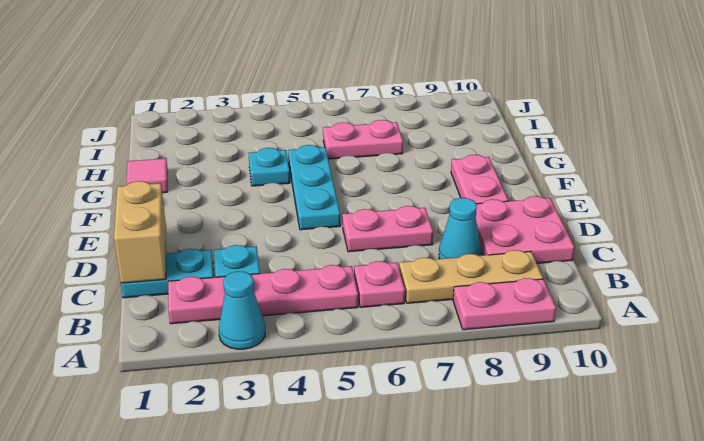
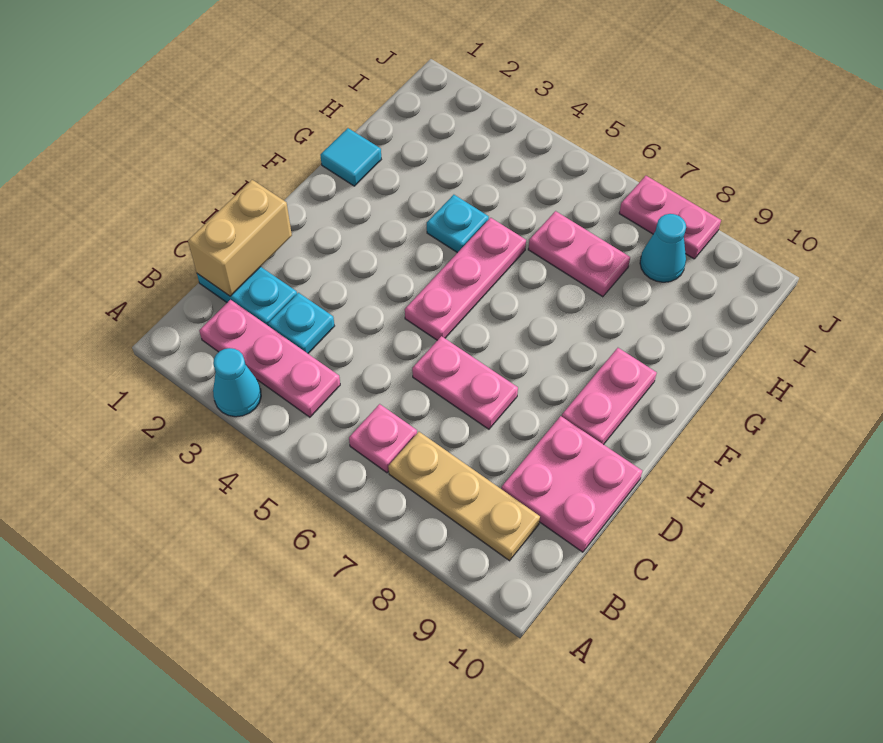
pink plate A8:A9 level 1 -> pink plate J7:J8 level 1
pink plate B2:B5 level 1 -> pink plate B2:B4 level 1
cyan cone C8 level 1 -> cyan cone I8 level 1
cyan plate E5:G5 level 1 -> pink plate E5:G5 level 1
pink tile G1 level 1 -> cyan tile G1 level 1

